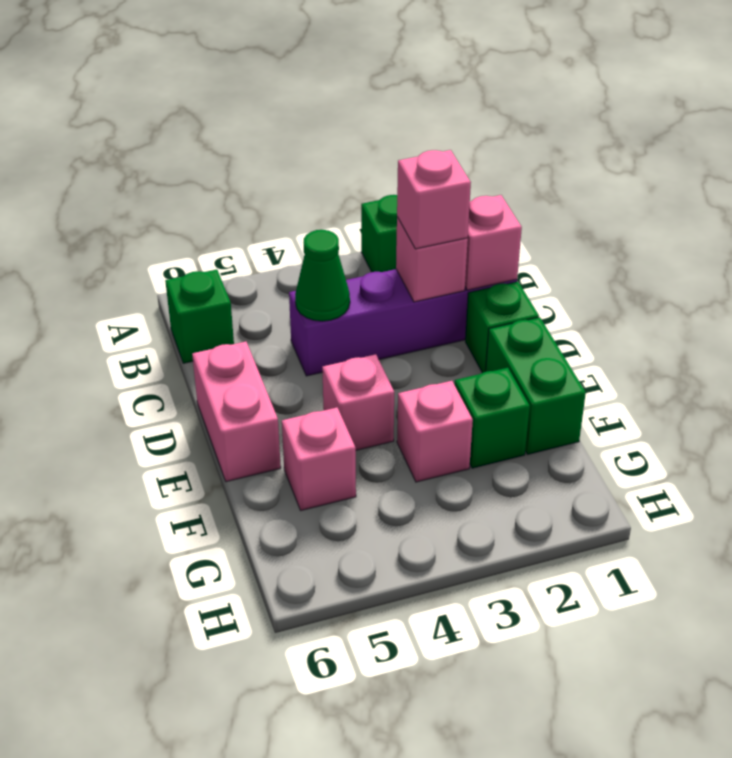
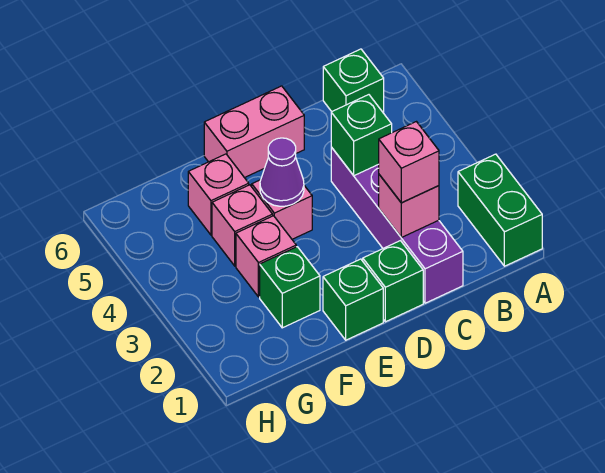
pink brick C1 level 2 -> pink brick F4 level 1
green cone C4 level 2 -> green brick C4 level 2
green brick E1:F1 level 1 -> green brick E1 level 1
none -> purple cone E4 level 2

